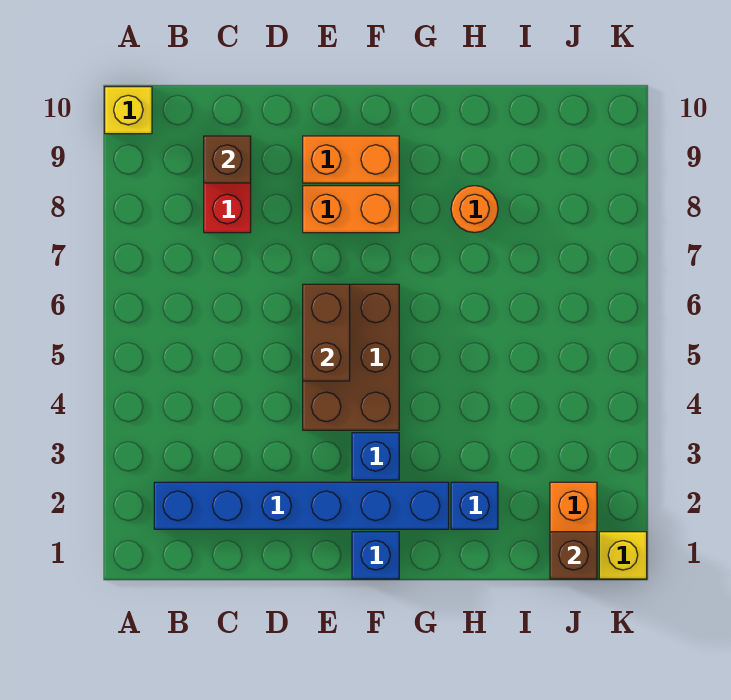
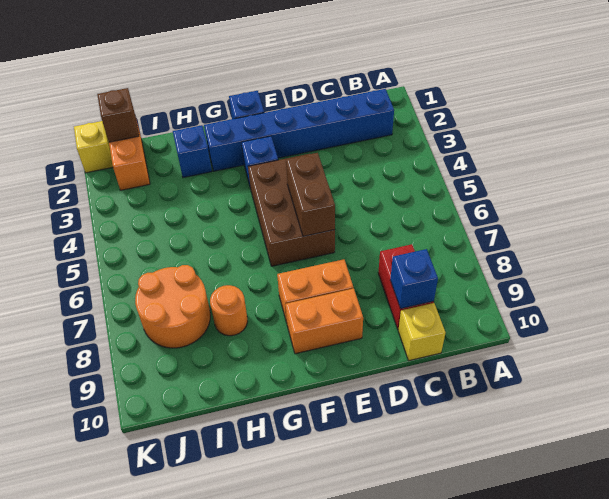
yellow brick A10 level 1 -> yellow brick C10 level 1
brown brick C9 level 2 -> blue brick C9 level 2
none -> orange round brick I7:J8 level 1

